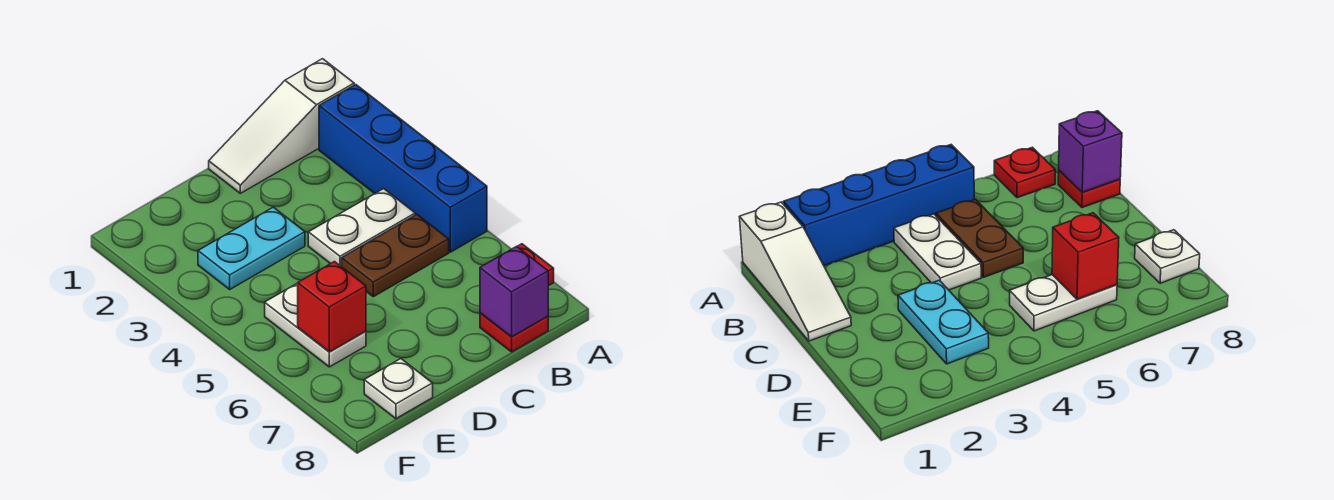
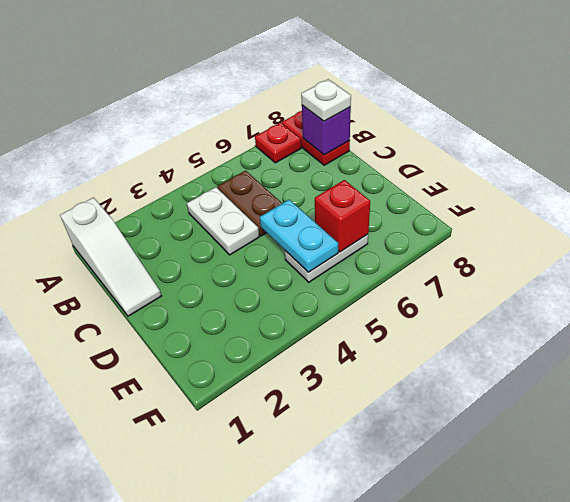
blue brick A2:A5 level 1 -> none
red plate B8 level 1 -> red plate A8:B8 level 1
cyan plate D3:E3 level 1 -> cyan plate D5:E5 level 2
white plate E8 level 1 -> white plate B8 level 3

